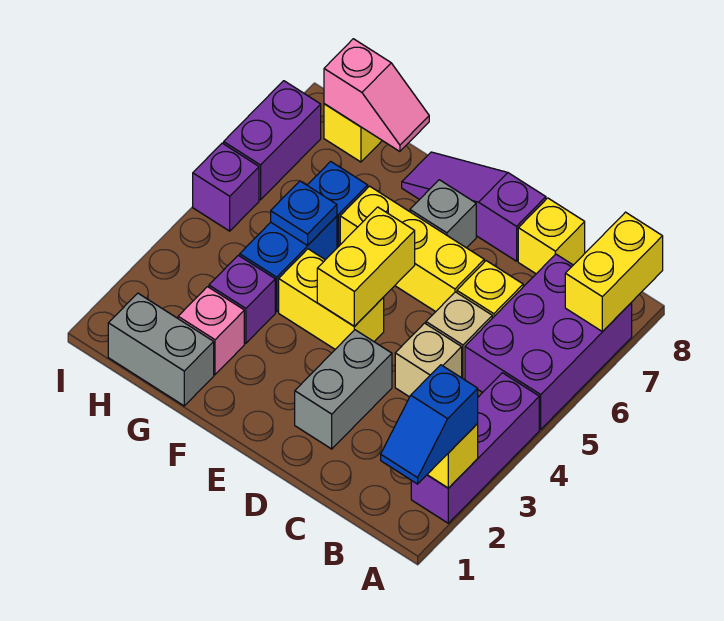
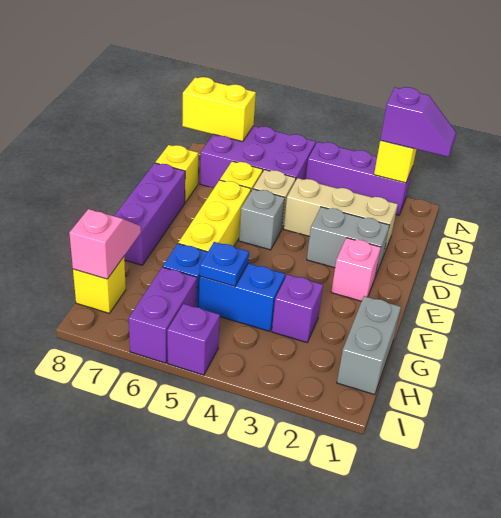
blue slope A1:A2 level 3 top 2 -> purple slope A1:A2 level 3 top 2
tan brick C4 level 1 -> tan brick C2:C4 level 1
purple slope D8:F8 level 1 top D -> purple brick D8:F8 level 1
yellow brick E4:F4 level 1 -> none
yellow brick E4:E5 level 2 -> none
grey brick E7 level 1 -> grey brick D5 level 1
pink brick G2 level 1 -> pink brick E2 level 1
purple brick I6:I7 level 1 -> purple brick H6:I6 level 1

